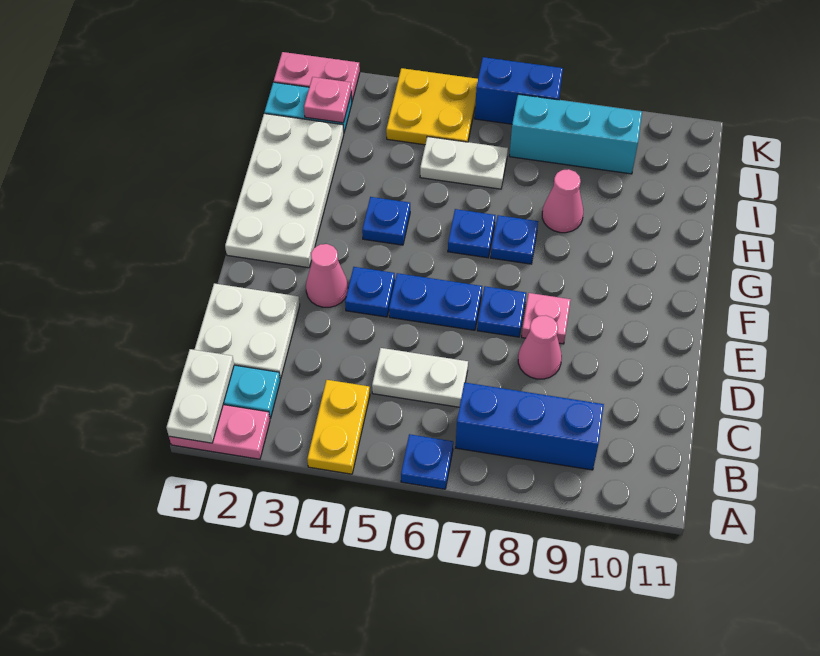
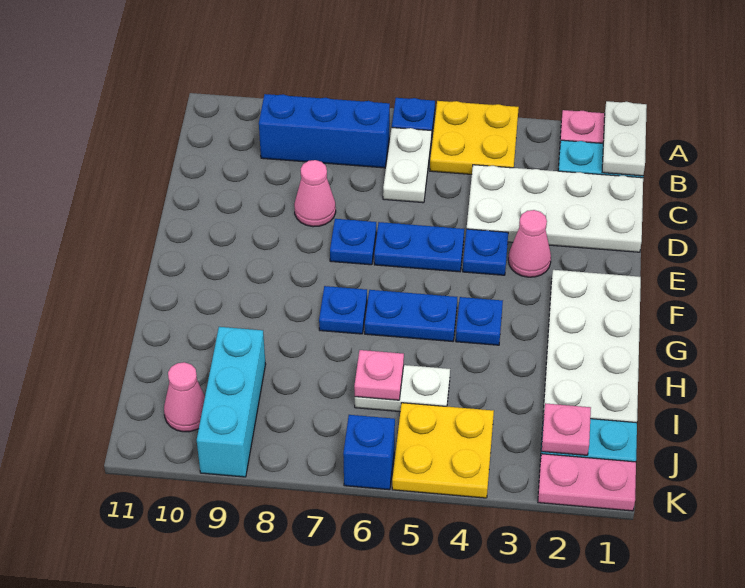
yellow plate A4:B4 level 1 -> yellow plate A4:B5 level 1
white plate C1:D2 level 1 -> white plate C1:D4 level 1
white plate C5:C6 level 1 -> white plate B6:C6 level 1
pink plate E8 level 1 -> pink plate I6 level 2
blue plate G6 level 1 -> blue plate G5:G6 level 1
pink cone H8 level 1 -> pink cone J10 level 1
cyan brick J7:J9 level 1 -> cyan brick I9:K9 level 1
blue brick K6:K7 level 1 -> blue brick K6 level 1

